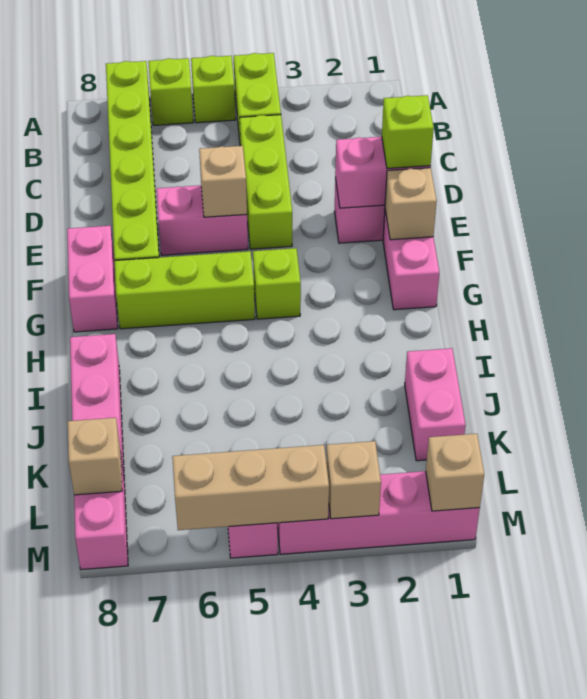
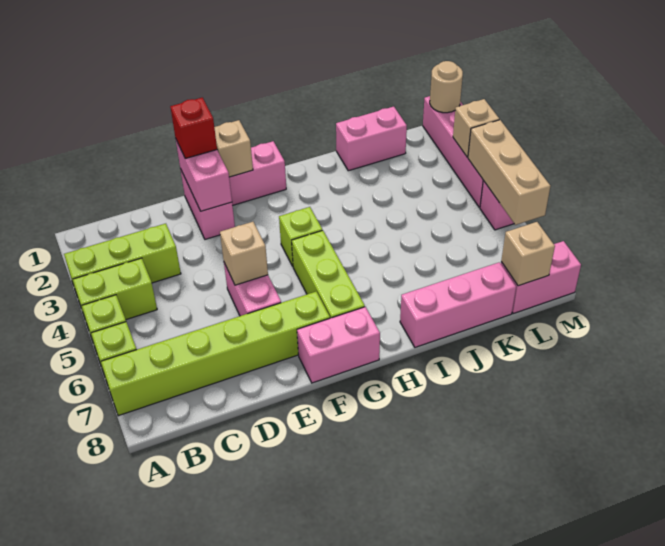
lime brick C4:E4 level 1 -> lime brick A3:C3 level 1
lime brick E1 level 3 -> red brick E1 level 3
tan brick M1 level 2 -> tan round brick M1 level 2

